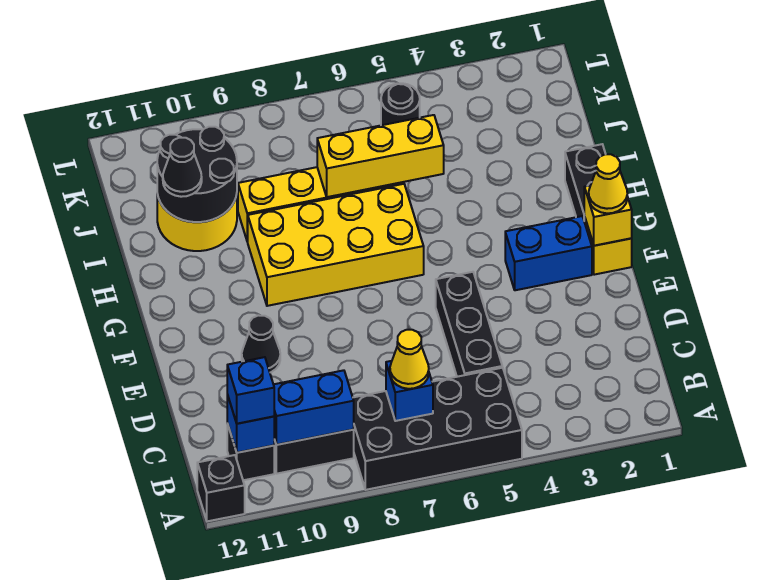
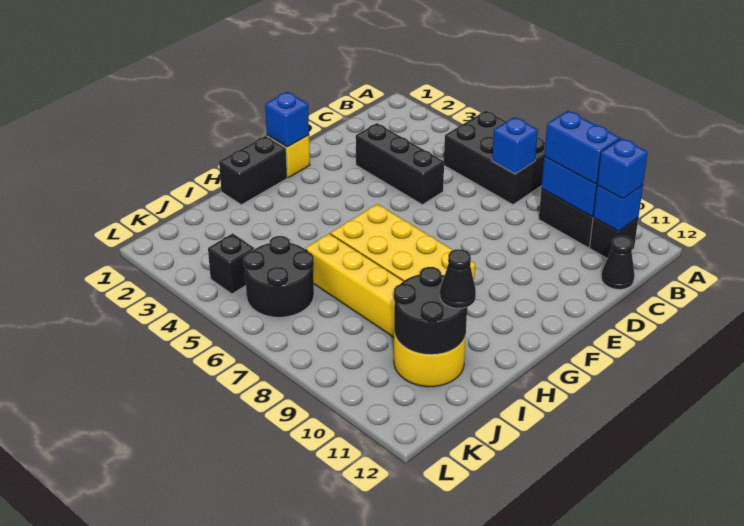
black brick A5:B8 level 1 -> black brick A5:B7 level 1
black brick A12 level 1 -> black brick K4 level 1
yellow cone B7 level 3 -> none
black brick C5:E5 level 1 -> black brick D3:D5 level 1
black cone E10 level 1 -> black cone C12 level 1
yellow brick F1 level 2 -> blue brick F1 level 2
yellow cone F1 level 3 -> none
blue brick F2:F3 level 1 -> blue brick B9:B10 level 3
yellow brick I5:I7 level 2 -> none
black round brick K5 level 1 -> black round brick J5:K6 level 1

